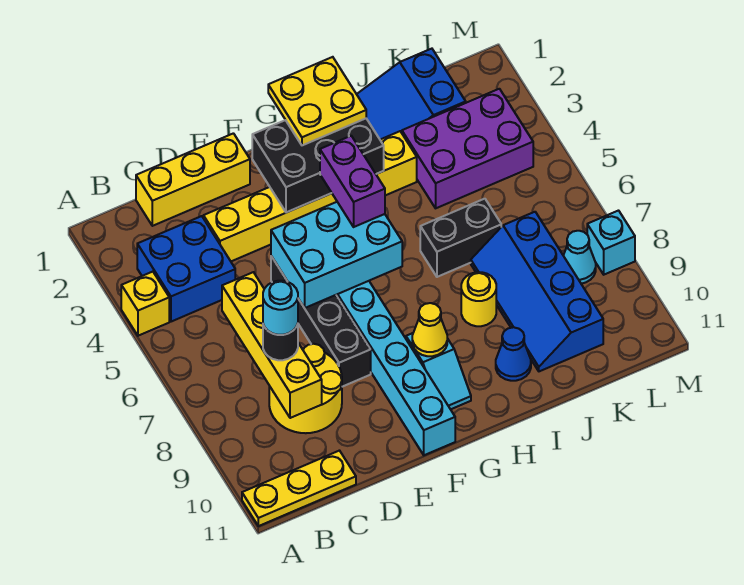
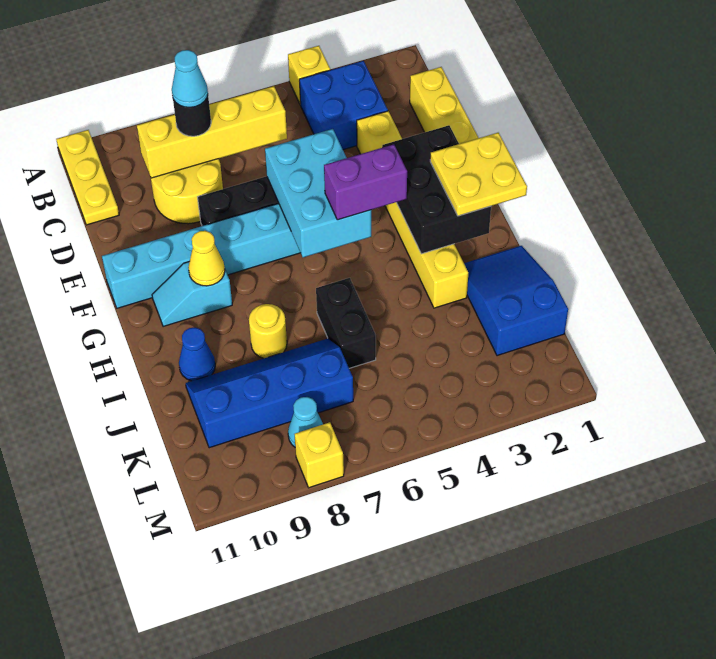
cyan round brick C8 level 4 -> cyan cone C8 level 4
purple brick J3:L4 level 1 -> none
cyan brick M8 level 1 -> yellow brick M8 level 1

